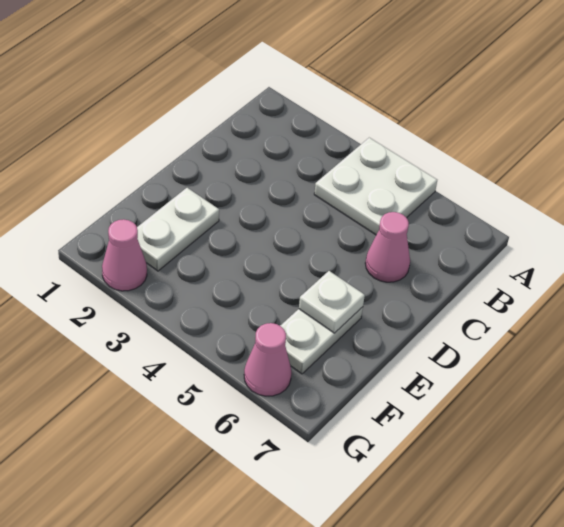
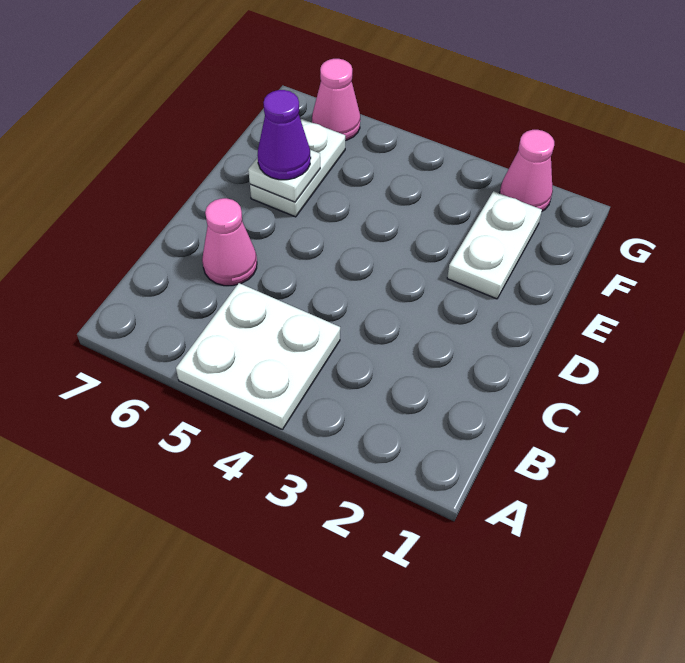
none -> purple cone E6 level 3

